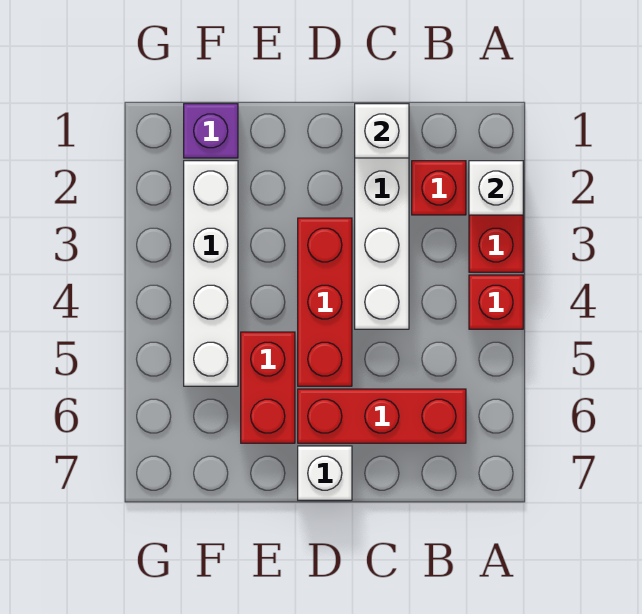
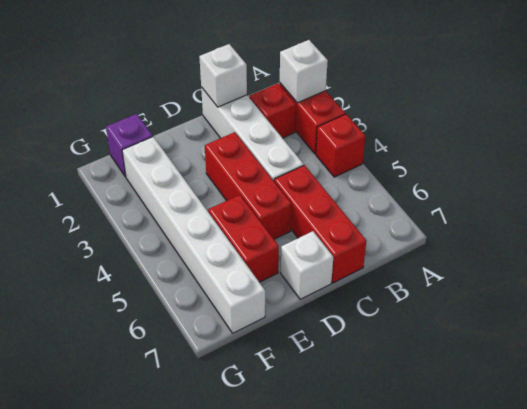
red brick B6:D6 level 1 -> red brick C5:C7 level 1
white brick F2:F5 level 1 -> white brick F2:F7 level 1

